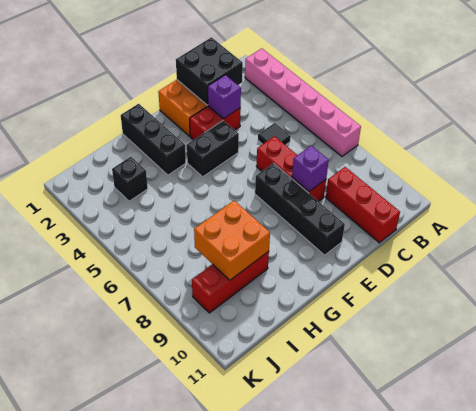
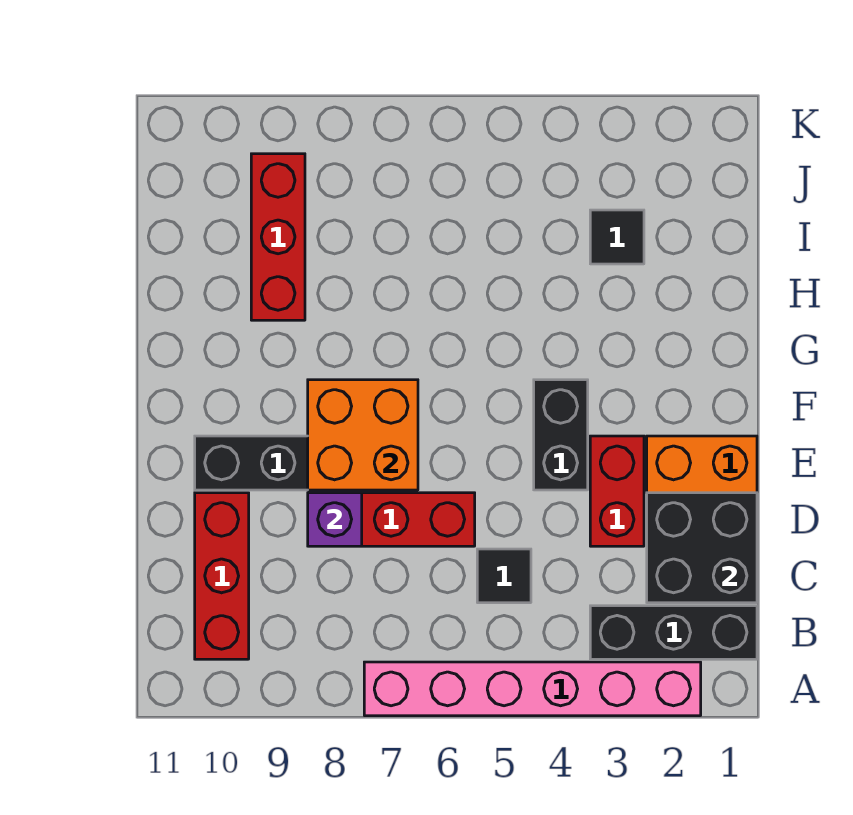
red brick C9:C11 level 1 -> red brick B10:D10 level 1
purple brick D3 level 2 -> none
black brick G1:G3 level 1 -> black brick B1:B3 level 1
orange brick H8:I9 level 2 -> orange brick E7:F8 level 2
black brick I3 level 1 -> black tile I3 level 1

